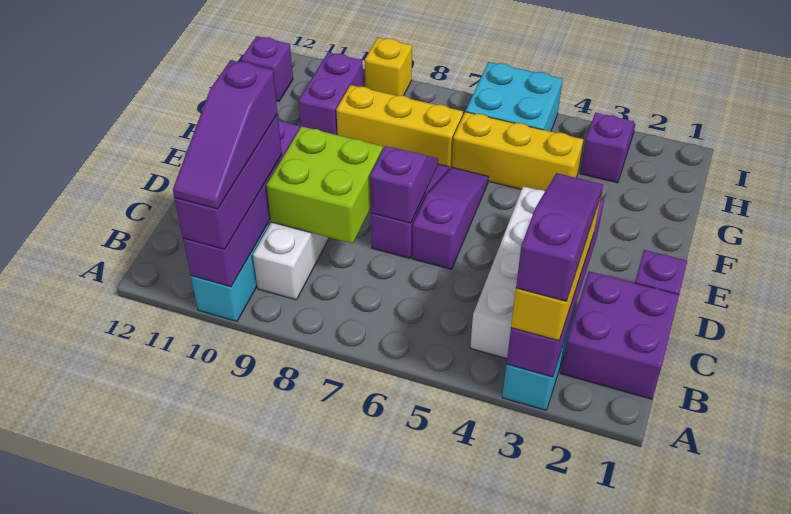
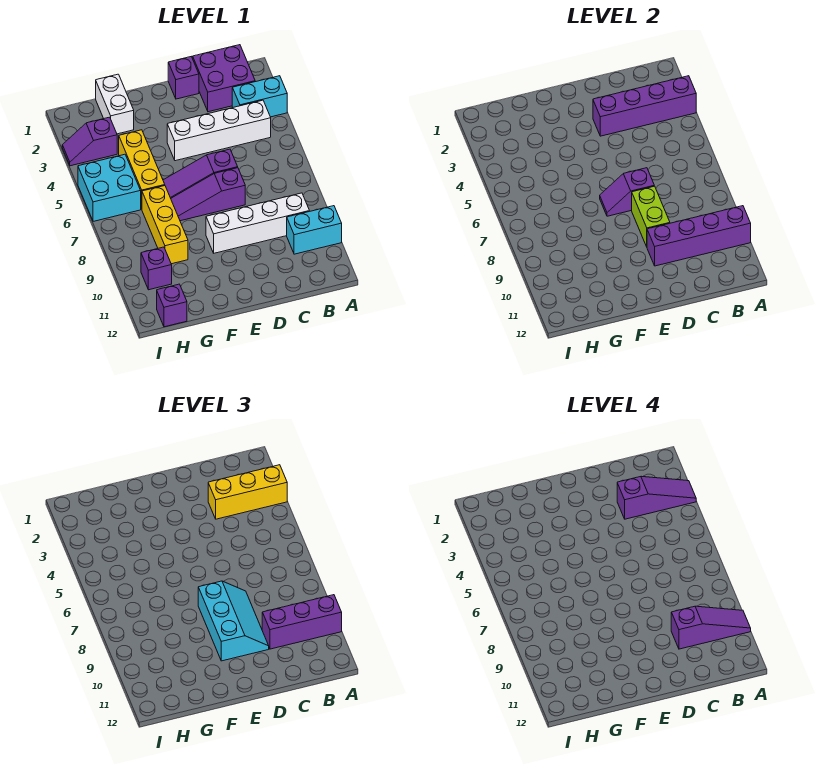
purple slope A3:C3 level 4 top A -> purple slope A3:C3 level 4 top C
lime brick C8:D9 level 2 -> lime brick D8:D9 level 2
none -> cyan slope D8:E10 level 3 top E
none -> white brick G1:G2 level 1
purple brick G10:H10 level 1 -> purple brick H10 level 1
yellow brick I9 level 1 -> none

